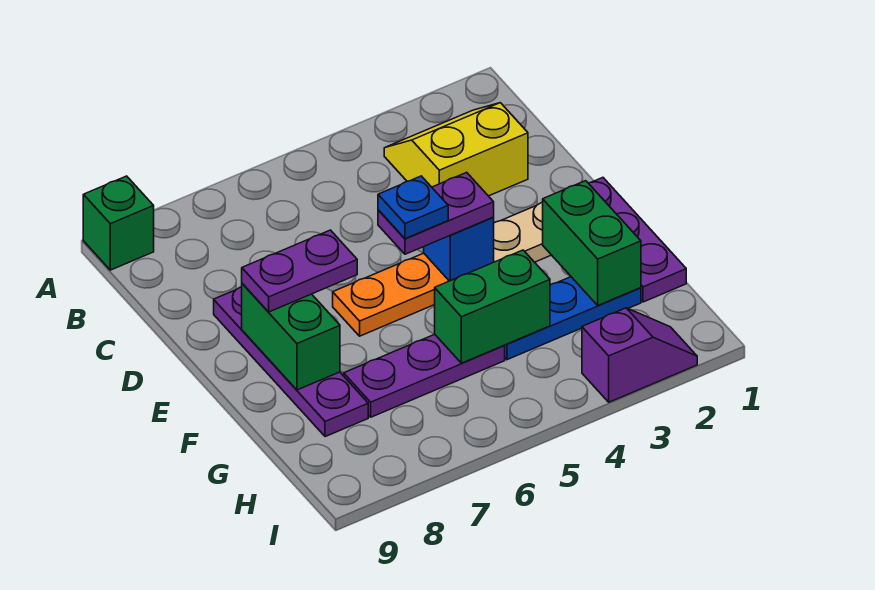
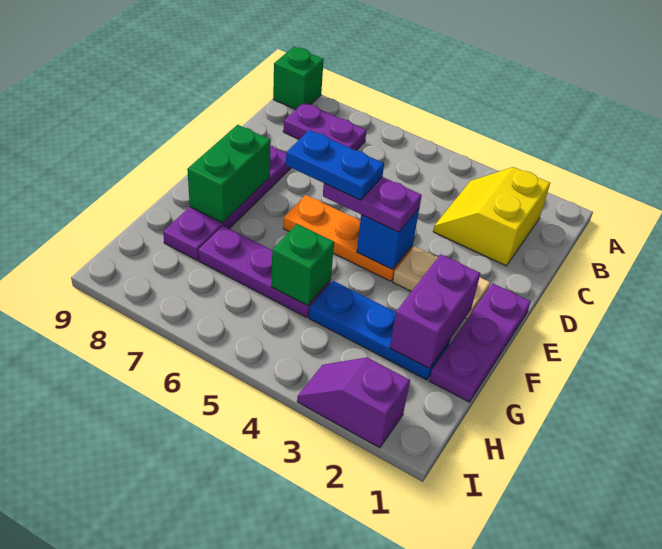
yellow slope B2:C3 level 1 top C -> yellow slope B2:C3 level 1 top 2
blue plate E5 level 4 -> blue plate E5:E6 level 4
purple plate E7:E8 level 3 -> purple plate B7:B8 level 1
green brick F2:G2 level 2 -> purple brick F2:G2 level 2
green brick G4:G5 level 2 -> green brick G5 level 2
purple slope I2:I3 level 1 top 3 -> purple slope I2:I3 level 1 top 2

